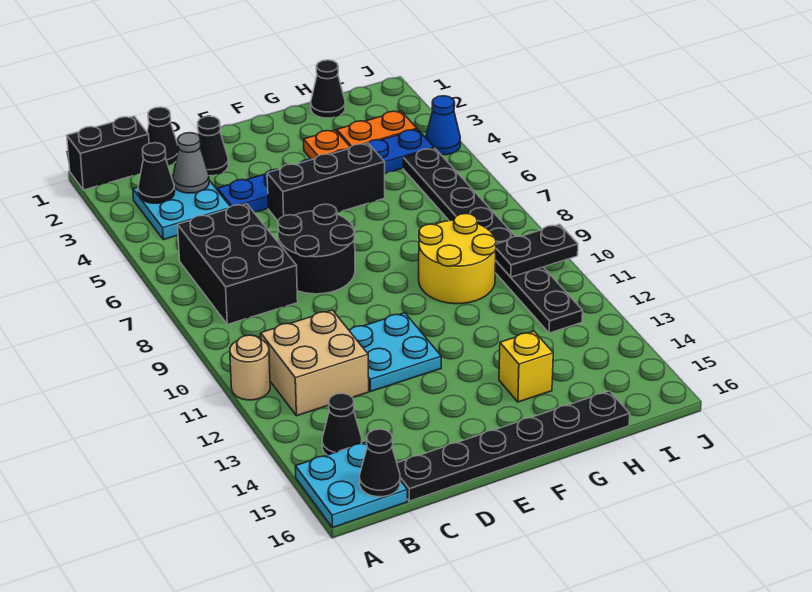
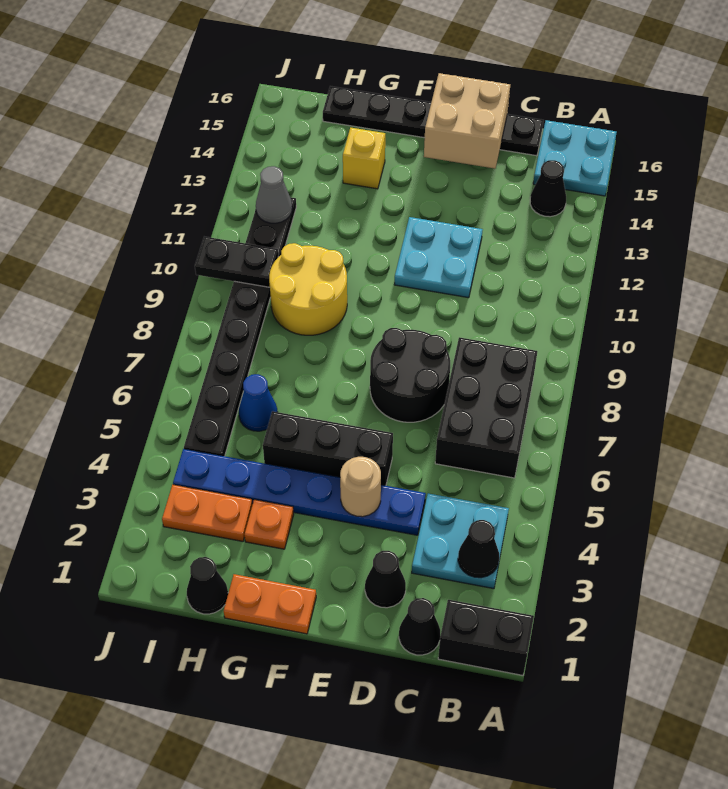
tan round brick A11 level 1 -> tan round brick E4 level 2
tan brick B11:C12 level 1 -> tan brick D15:E16 level 2
black cone B16 level 2 -> none
grey cone C3 level 2 -> grey cone I12 level 2
none -> orange plate F1:G1 level 1
blue cone J4 level 1 -> blue cone H6 level 1

